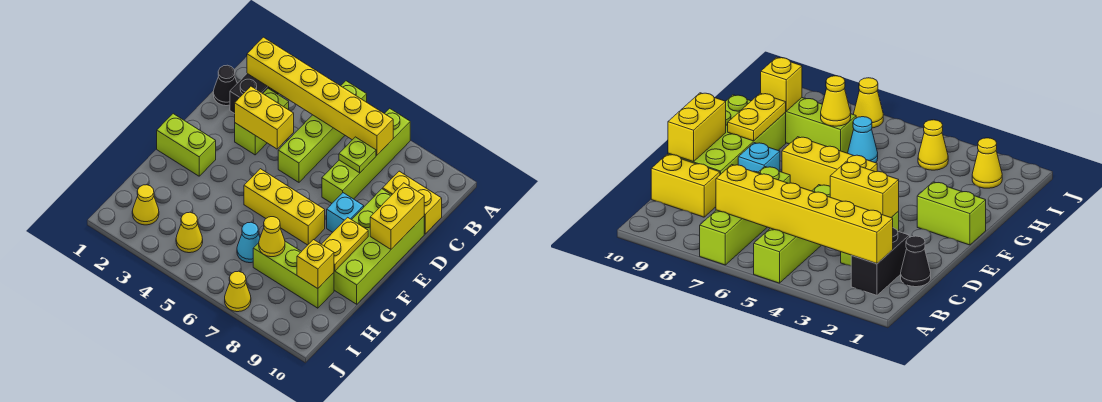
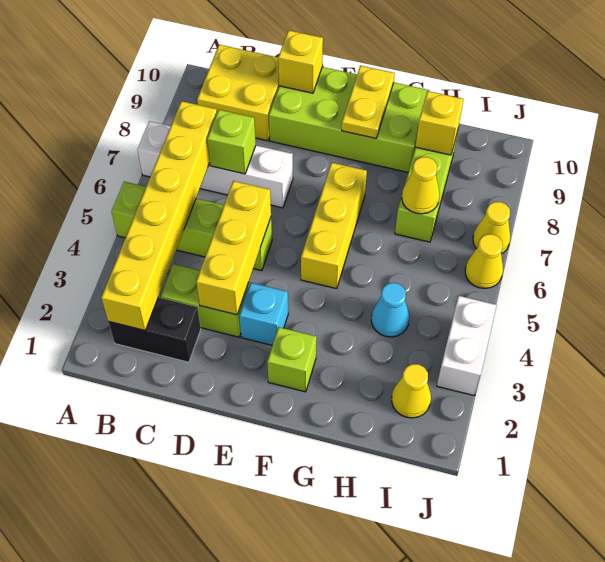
lime brick A7:D7 level 1 -> white brick A7:D7 level 1
black cone C1 level 1 -> none
lime plate C7 level 2 -> lime brick C7 level 2
yellow brick C9:C10 level 1 -> yellow brick B9:C10 level 1
yellow brick D3:D4 level 2 -> yellow brick D3:D5 level 2
yellow brick D10:E10 level 2 -> yellow brick D10 level 2
cyan brick E8 level 1 -> cyan brick E3 level 1
lime brick F1:F2 level 1 -> lime brick F2 level 1
yellow plate F9:G9 level 2 -> yellow plate F9:F10 level 2
cyan cone H6 level 1 -> cyan cone H4 level 1
yellow cone I4 level 1 -> yellow cone J6 level 1
none -> white brick J3:J4 level 1

